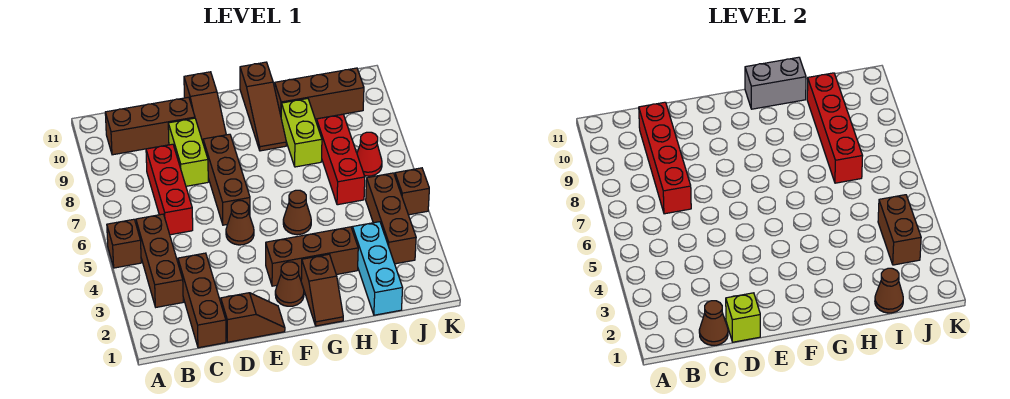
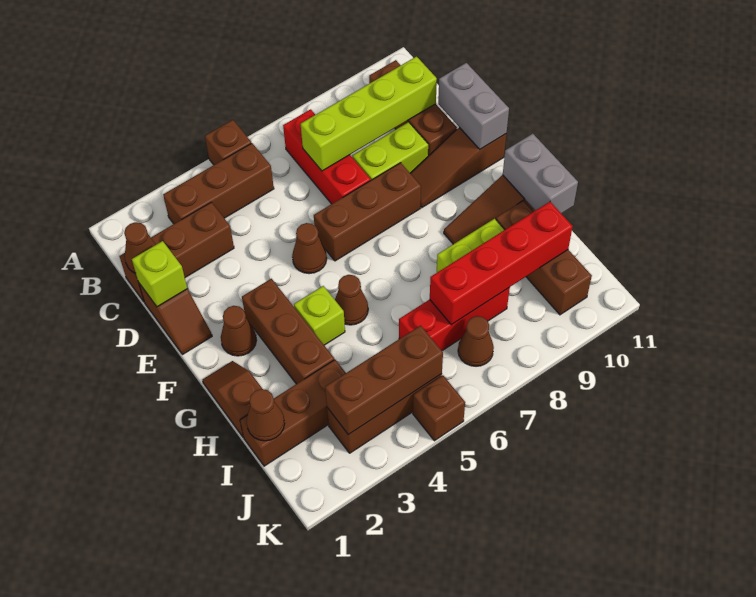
red brick C6:C8 level 1 -> red brick B7:D7 level 1
red brick C7:C10 level 2 -> lime brick C7:C10 level 2
none -> grey brick D11:E11 level 2
brown slope G1:G2 level 1 top 2 -> brown slope G1:H1 level 1 top H
none -> lime brick G4 level 1
cyan brick I1:I3 level 1 -> brown brick I1:I3 level 1
brown brick J3:J4 level 2 -> brown brick J3:J5 level 2
red cone J7 level 1 -> brown cone J7 level 1

